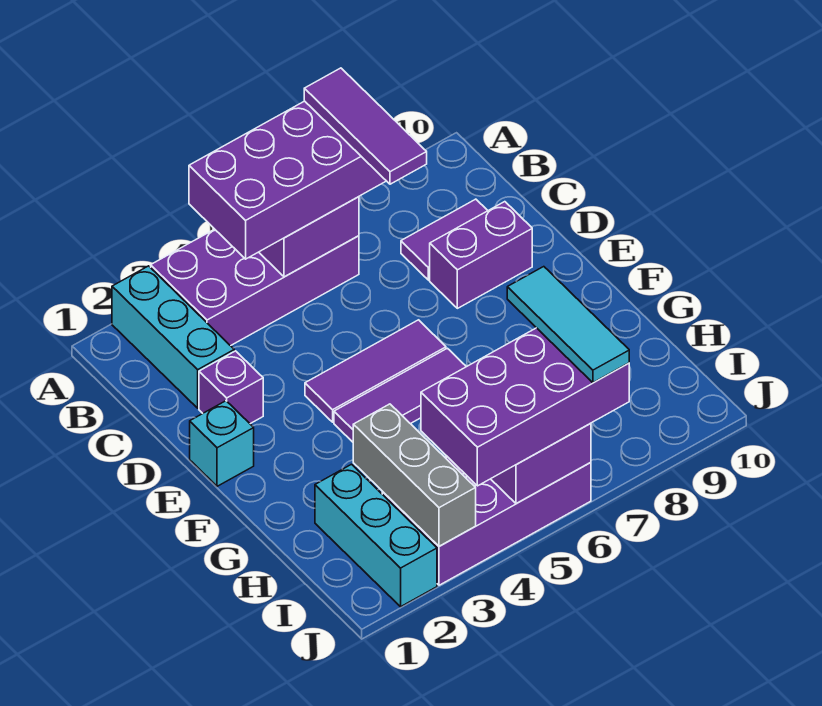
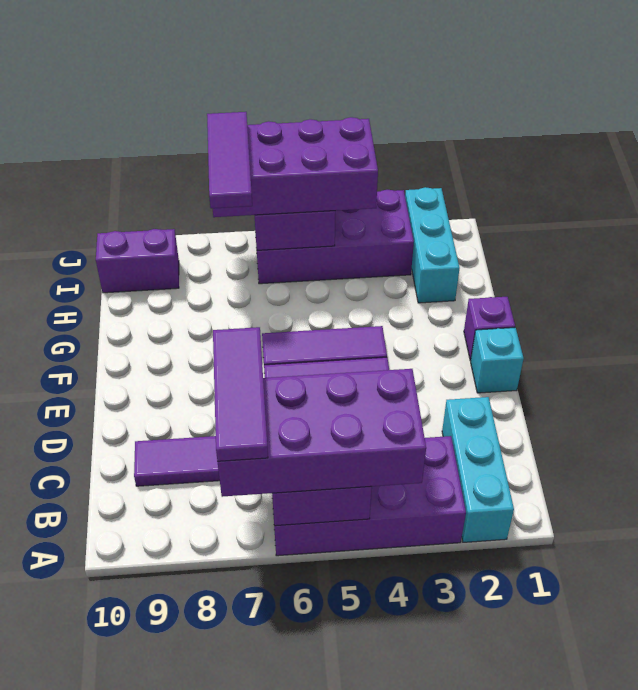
purple brick D2 level 1 -> purple brick F1 level 1
purple brick D8:D9 level 1 -> purple brick I9:I10 level 1
grey brick H3:J3 level 2 -> none
cyan tile H7:J7 level 4 -> purple tile H7:J7 level 4

